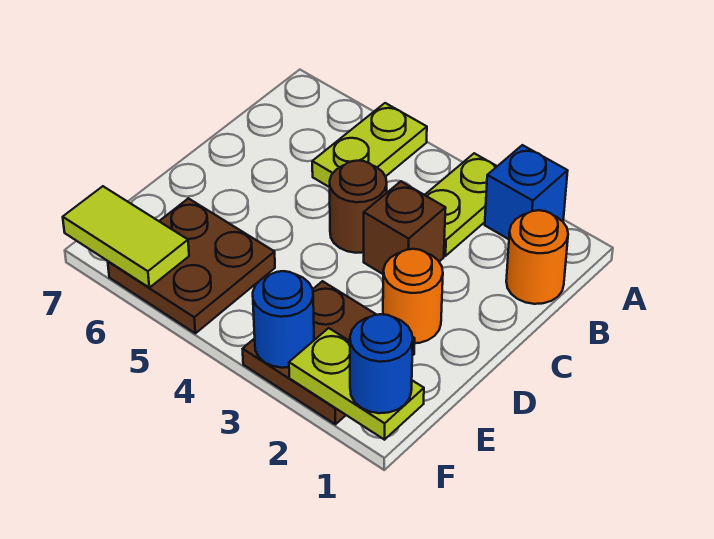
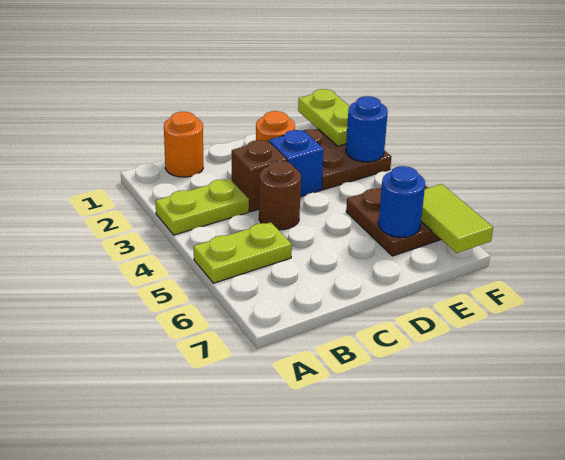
blue brick A2 level 1 -> blue brick D3 level 1
blue round brick F1 level 3 -> blue round brick E6 level 2

